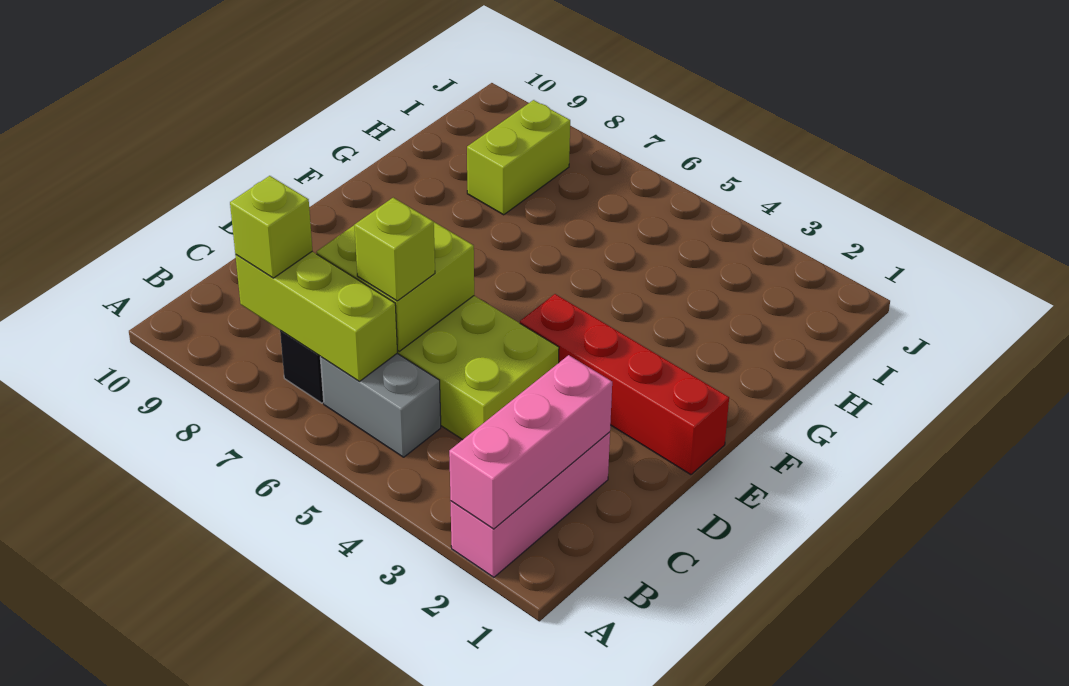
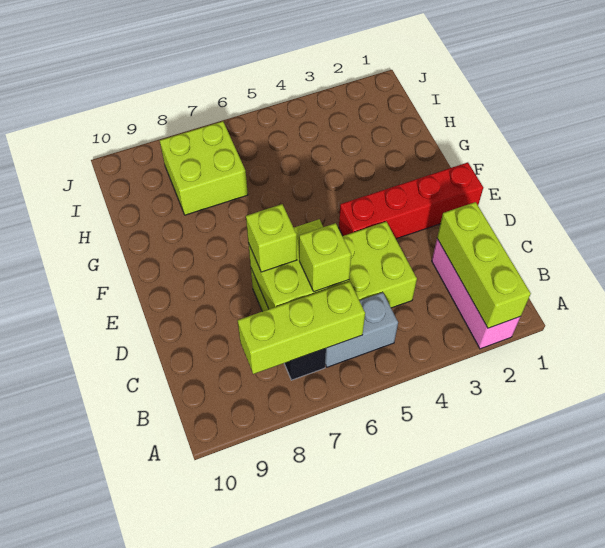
pink brick A2:C2 level 2 -> lime brick A2:C2 level 2
lime brick B8 level 3 -> lime brick D7 level 3
lime brick H8:I8 level 1 -> lime brick H7:I8 level 1

